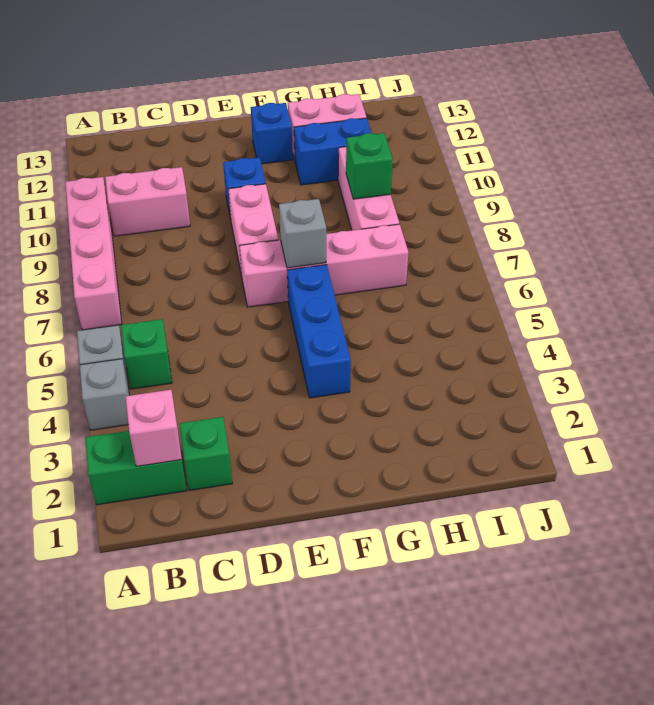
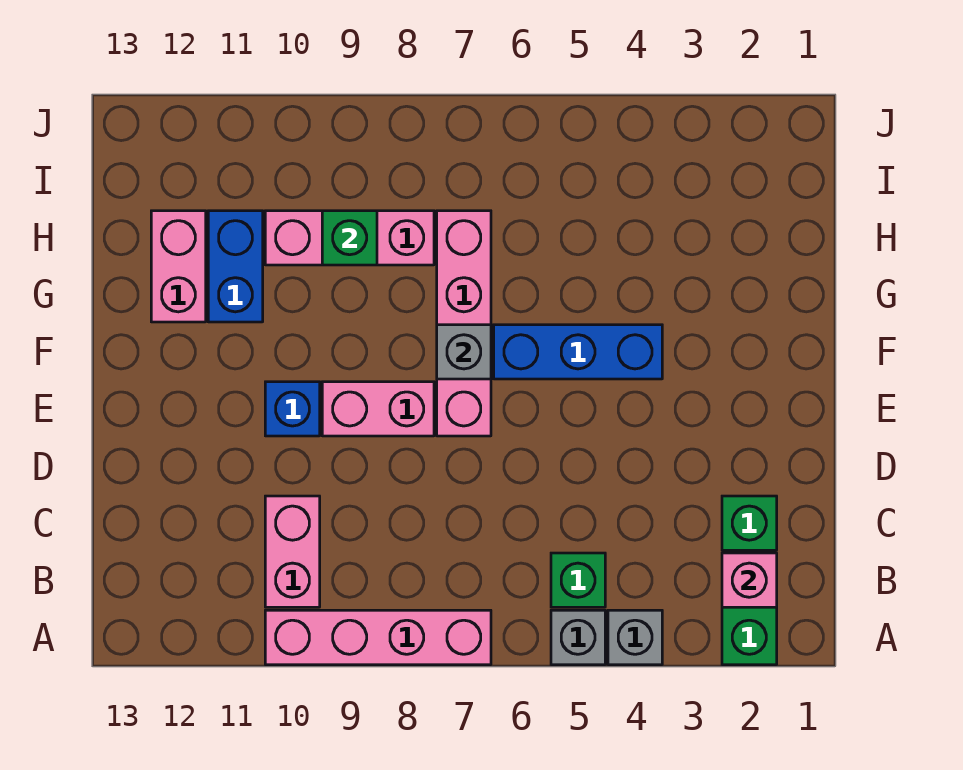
blue brick F12 level 1 -> none

